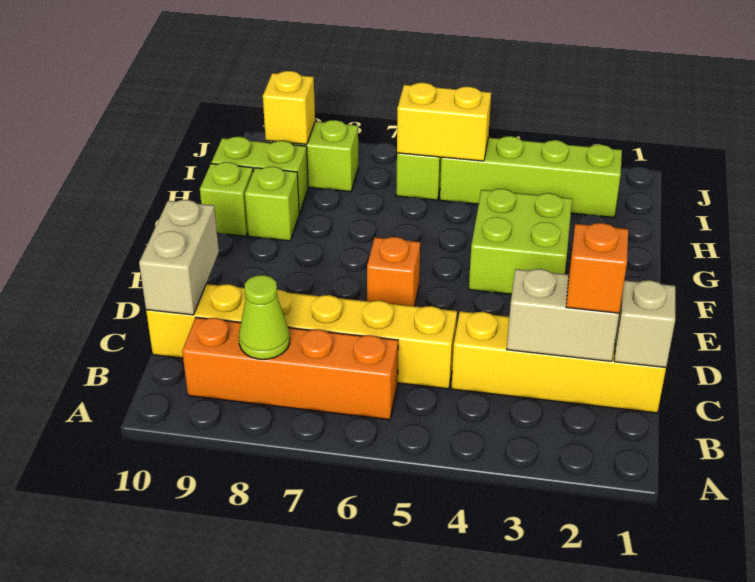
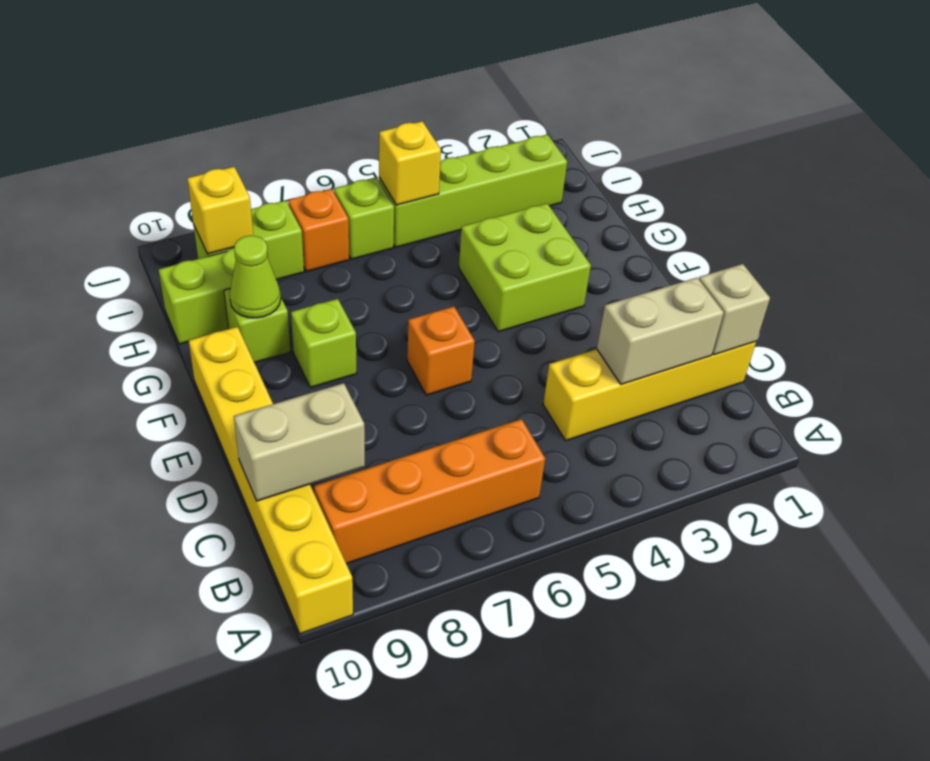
lime cone B8 level 2 -> lime cone G9 level 2
orange brick C2 level 3 -> orange brick I7 level 1
yellow brick C5:C10 level 1 -> yellow brick A10:F10 level 1
tan brick C10:D10 level 2 -> tan brick C9:C10 level 2
lime brick G10 level 1 -> lime brick F8 level 1
yellow brick I5:I6 level 2 -> yellow brick I5 level 2

